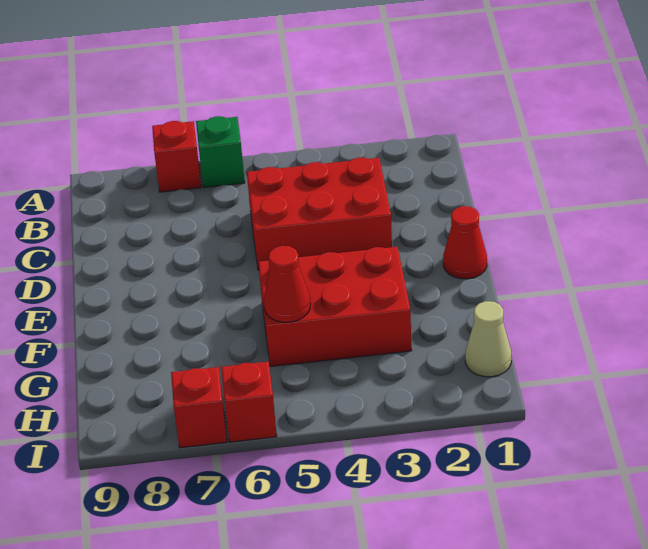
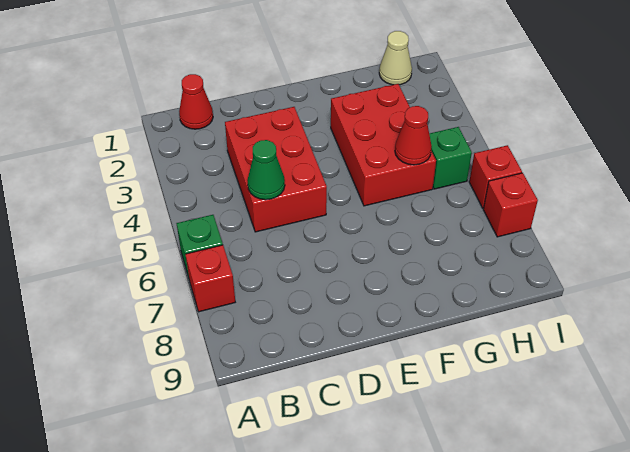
none -> green cone C5 level 2
red cone E1 level 1 -> red cone B1 level 1
none -> green brick H5 level 1

